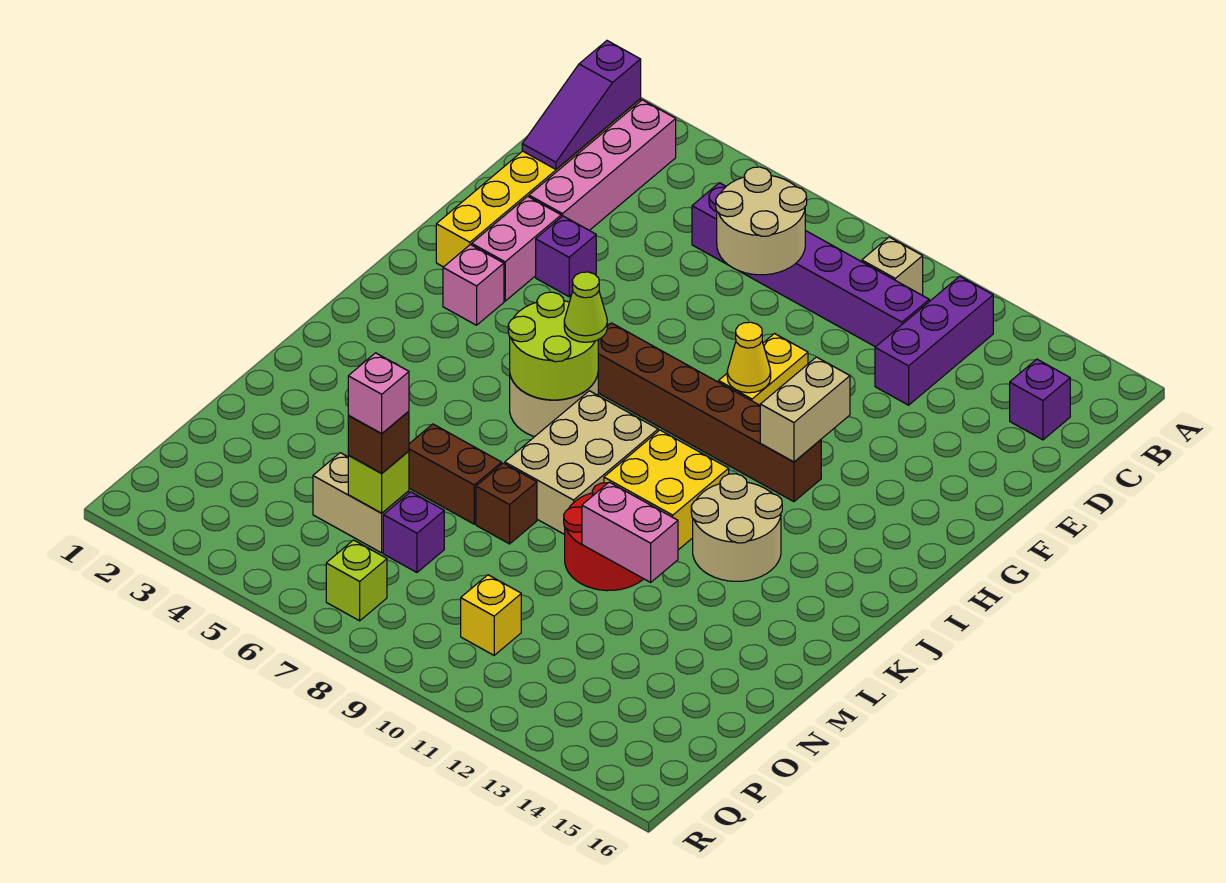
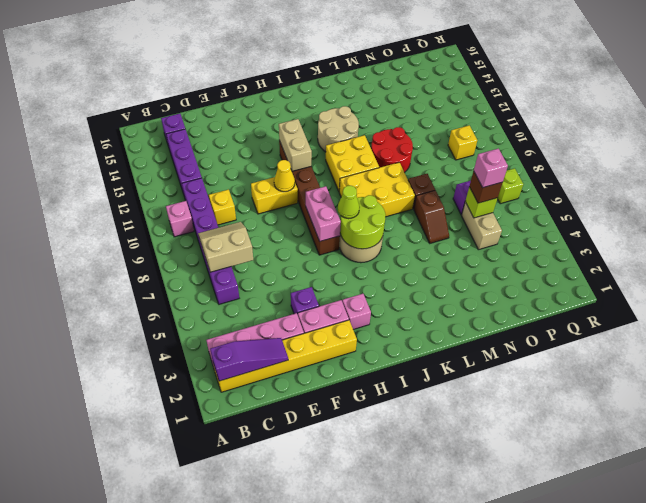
tan brick B10 level 1 -> pink brick B10 level 1
purple brick B12:D12 level 1 -> purple brick C12:C14 level 1
tan round brick C7:D8 level 2 -> tan slope C7:D8 level 2 top 7
none -> yellow brick D10 level 1
tan brick G12:H12 level 2 -> tan brick H11:H12 level 2
tan brick J8:L9 level 1 -> yellow brick J8:L9 level 1
brown brick M6:M7 level 1 -> brown slope M6:M7 level 1 top 7
pink brick M11:M12 level 2 -> pink brick H7:H8 level 2

